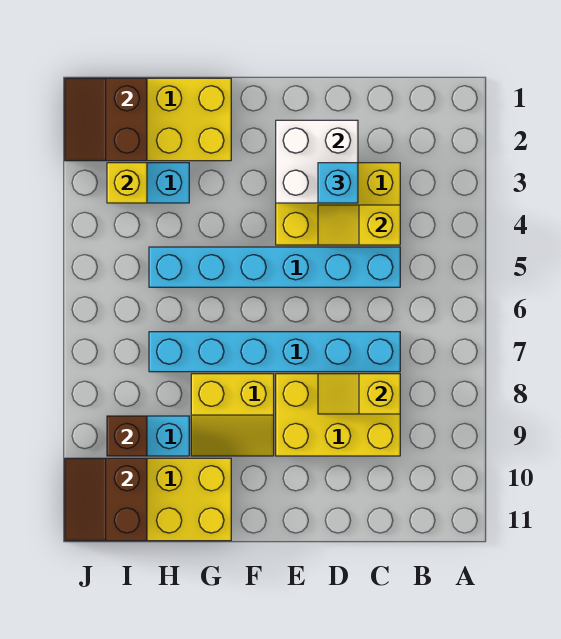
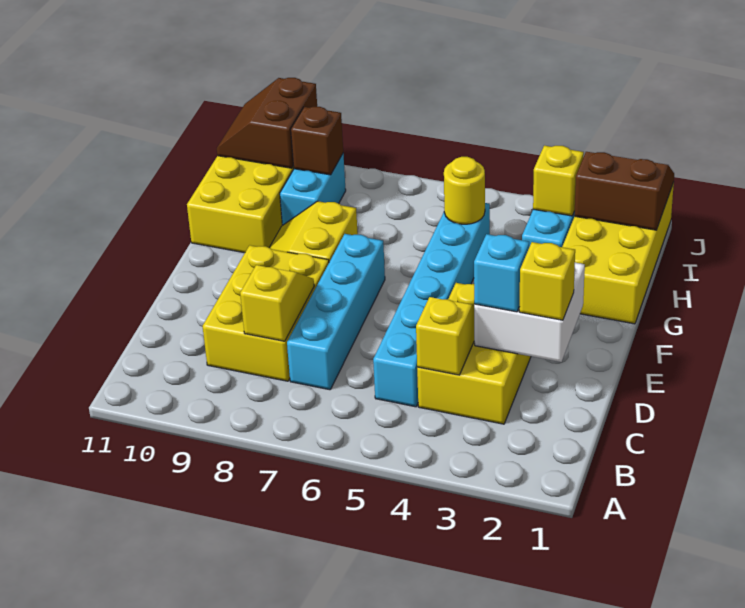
cyan brick C7:H7 level 1 -> cyan brick C7:F7 level 1
none -> yellow brick D2 level 3
none -> yellow round brick H5 level 2
brown slope I10:J11 level 2 top I -> brown slope I10:J11 level 2 top 10

